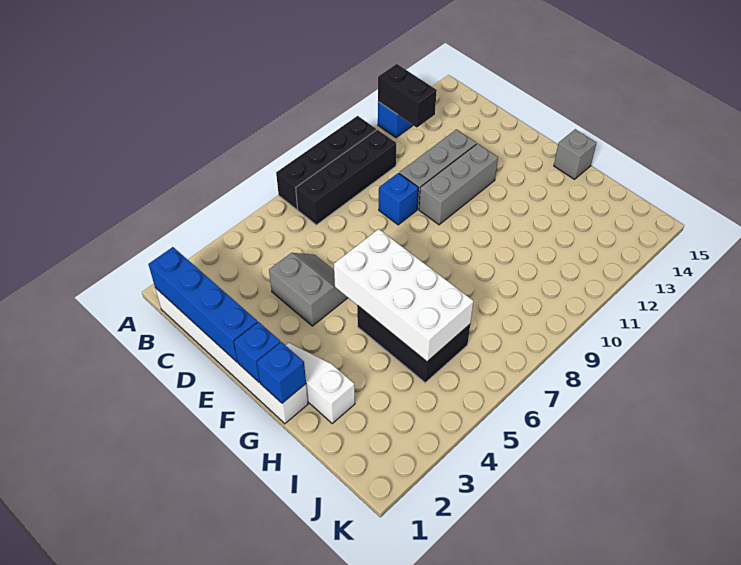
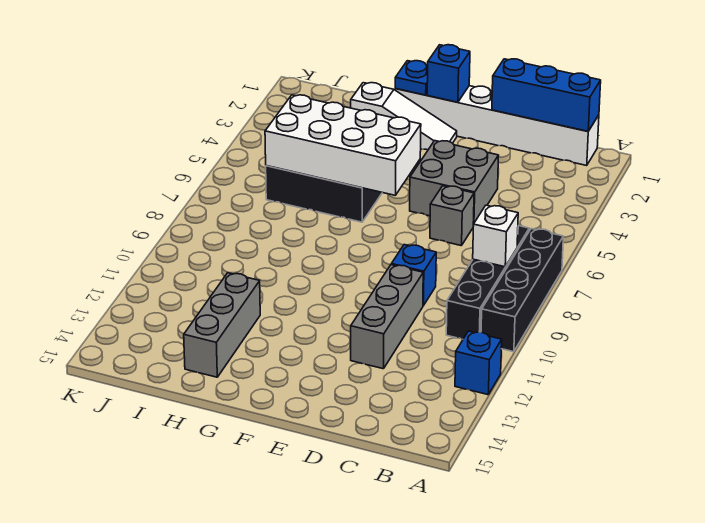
black brick A12:B12 level 2 -> none
blue brick B1:E1 level 2 -> blue brick B1:D1 level 2
none -> white brick B8 level 2
grey slope D4:E5 level 1 top 4 -> grey brick D4:E5 level 1
grey brick E10:E12 level 1 -> grey brick H12:H14 level 1
blue brick G1 level 2 -> blue plate G1 level 2
grey brick G15 level 1 -> grey brick D6 level 1

